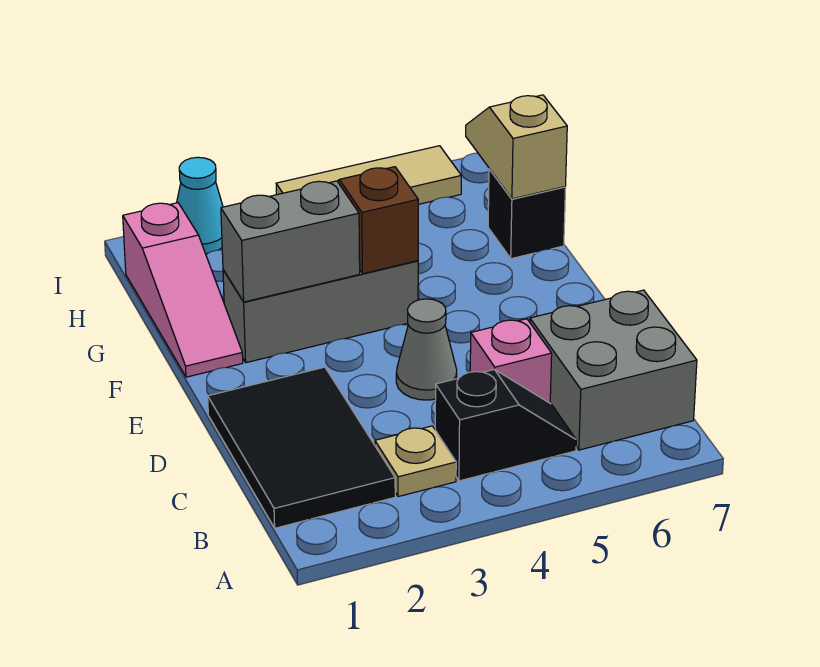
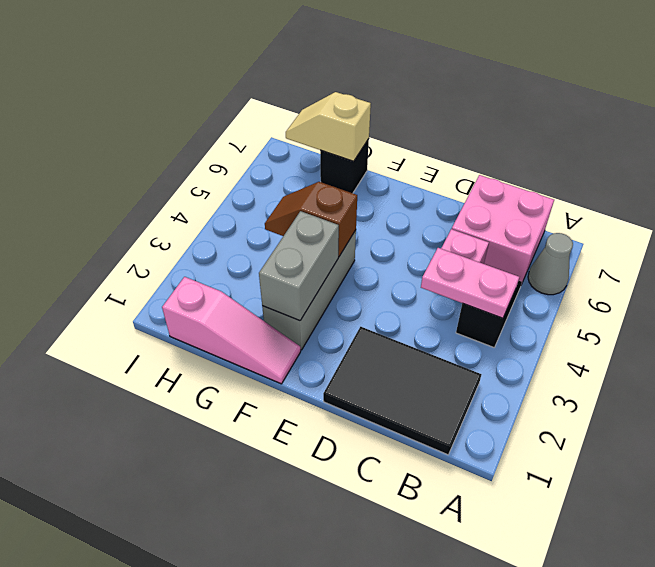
tan plate B3 level 1 -> none
none -> pink plate B4:C4 level 2
grey brick B6:C7 level 1 -> pink brick B6:C7 level 1
grey cone D4 level 1 -> grey cone A6 level 1
cyan cone I2 level 1 -> none
tan tile I4:I6 level 1 -> none

